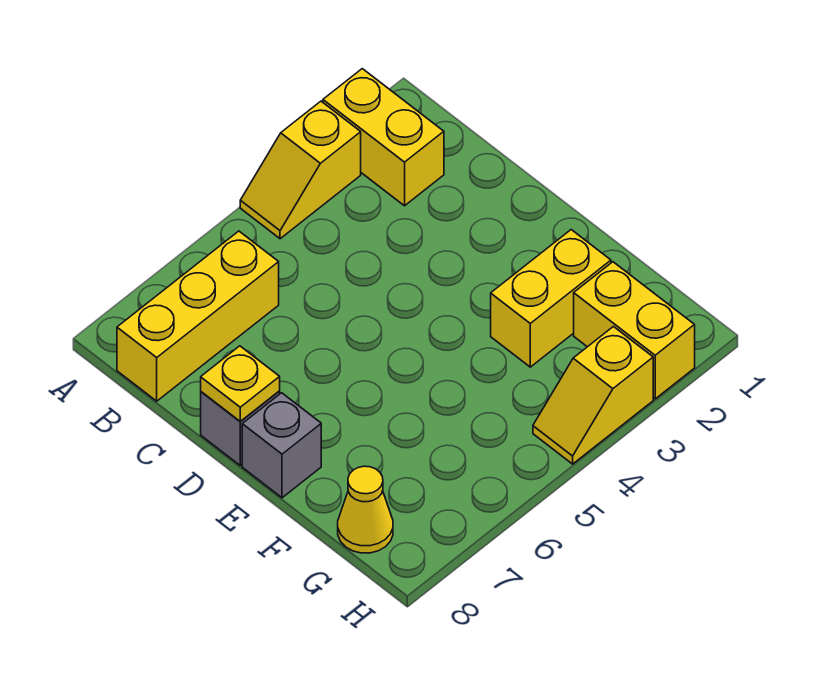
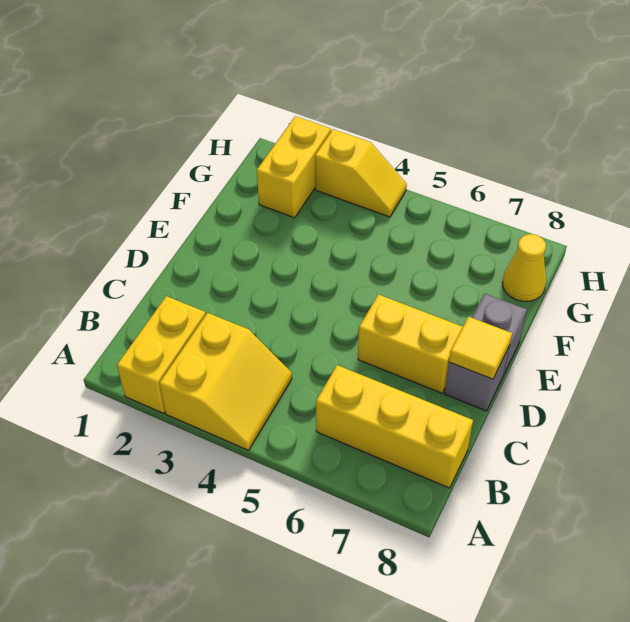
yellow slope A3:A4 level 1 top 3 -> yellow slope A3:B4 level 1 top 3
yellow plate D8 level 2 -> yellow tile D8 level 2
yellow brick F2:F3 level 1 -> yellow brick D6:D7 level 1

